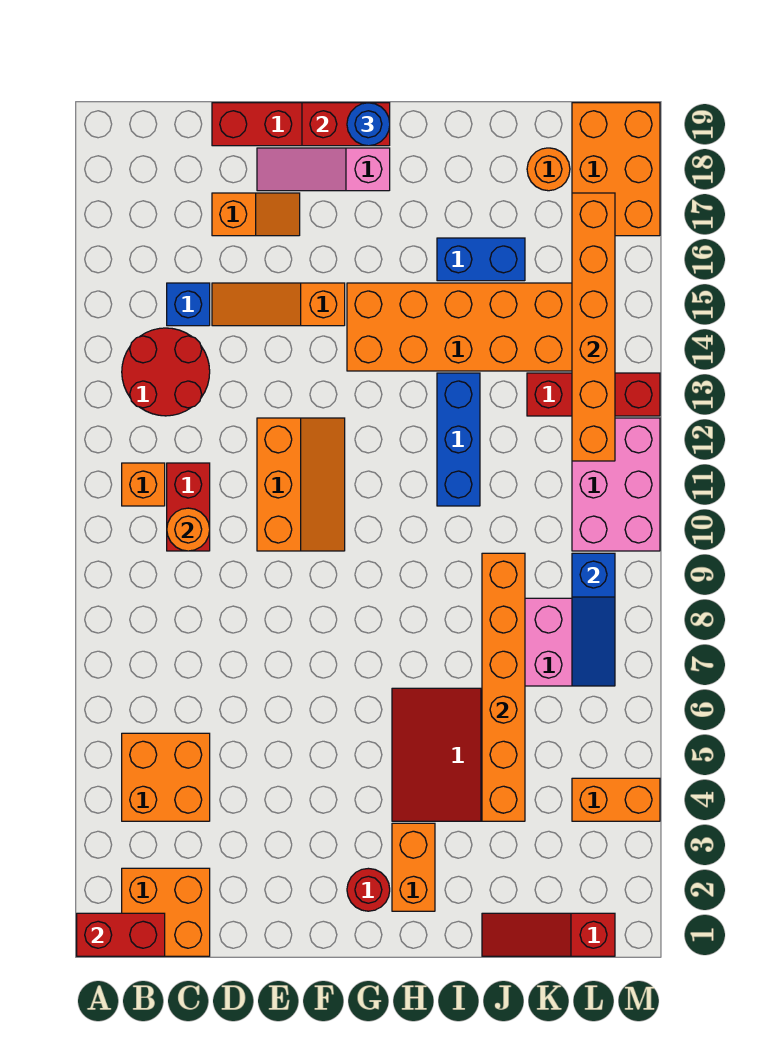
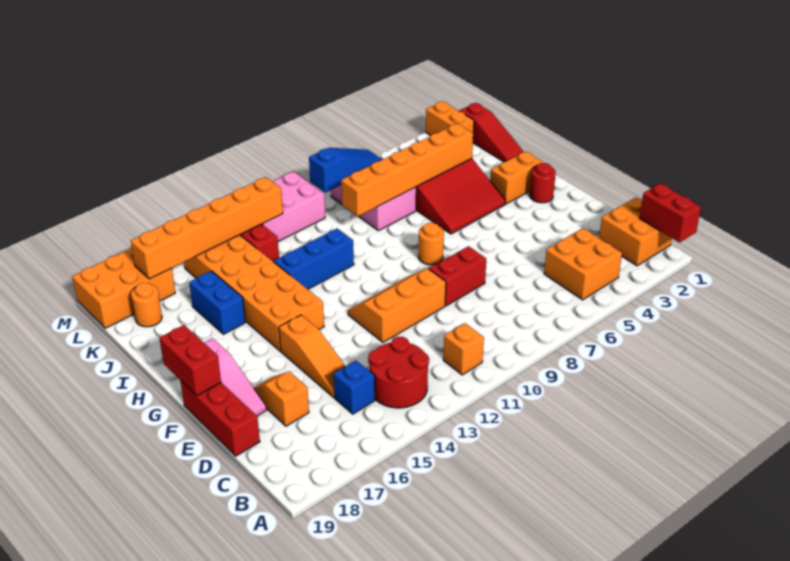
red brick C10:C11 level 1 -> red brick E8:E9 level 1
orange round brick C10 level 2 -> orange round brick G8 level 1
blue round brick G19 level 3 -> none
orange brick L4:M4 level 1 -> orange brick L2:M2 level 1

